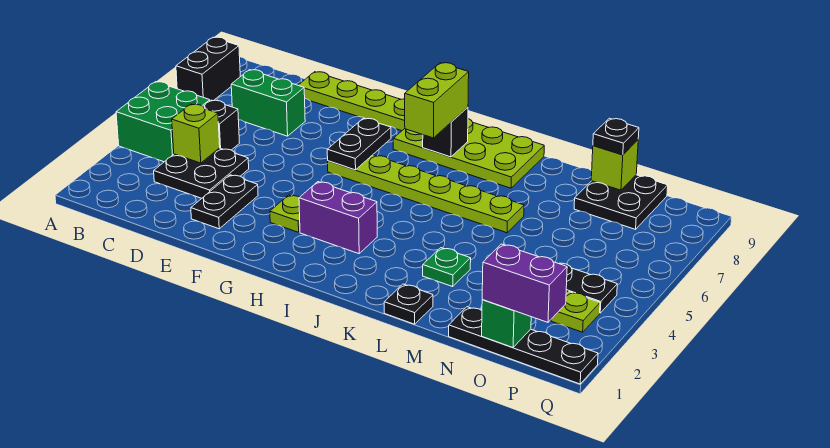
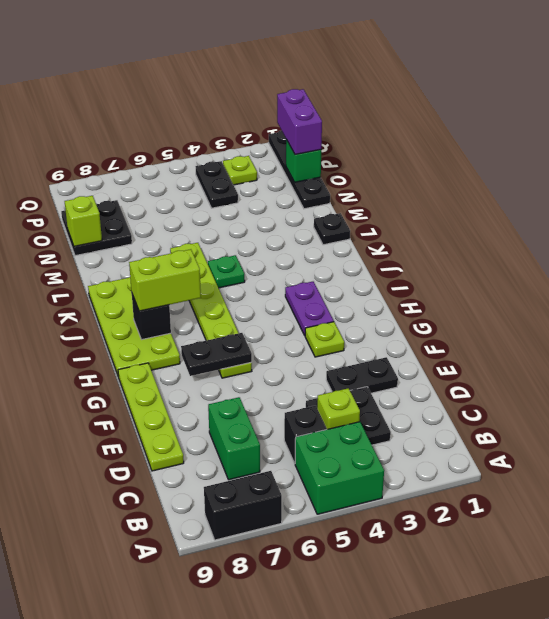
purple brick H3:I3 level 1 -> purple plate H3:I3 level 1
green plate L3 level 1 -> green plate K5 level 1
black plate N9 level 3 -> none

